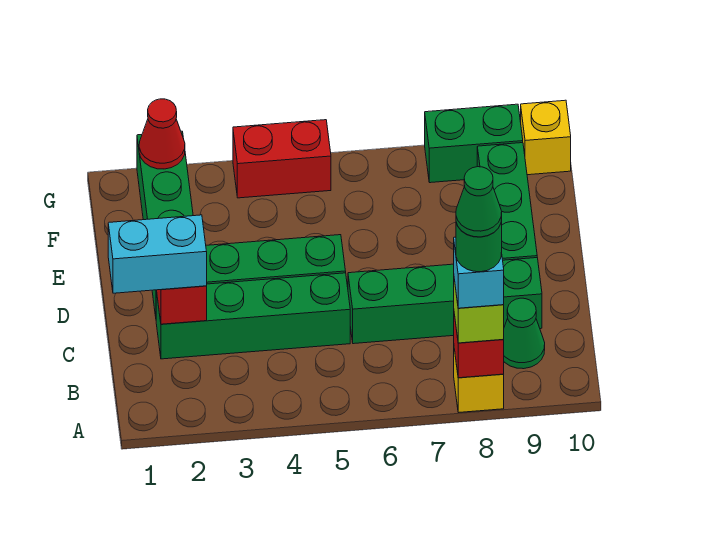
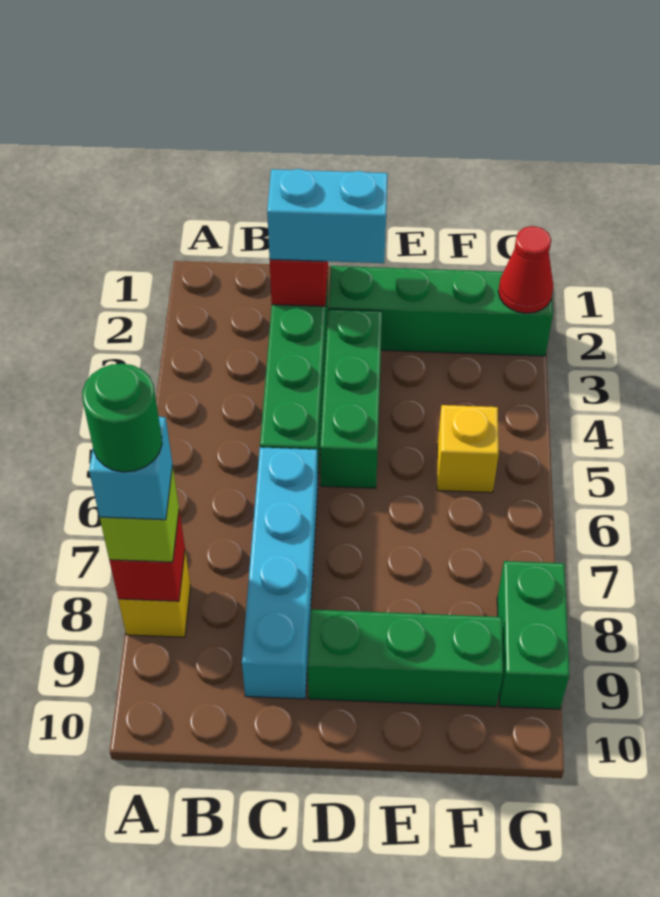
green cone A8 level 6 -> none
green cone B9 level 1 -> none
cyan brick C1:C2 level 3 -> cyan brick C2:D2 level 3
green brick C6:C9 level 1 -> cyan brick C6:C9 level 1
red brick G4:G5 level 1 -> none
yellow brick G10 level 1 -> yellow brick F5 level 1

